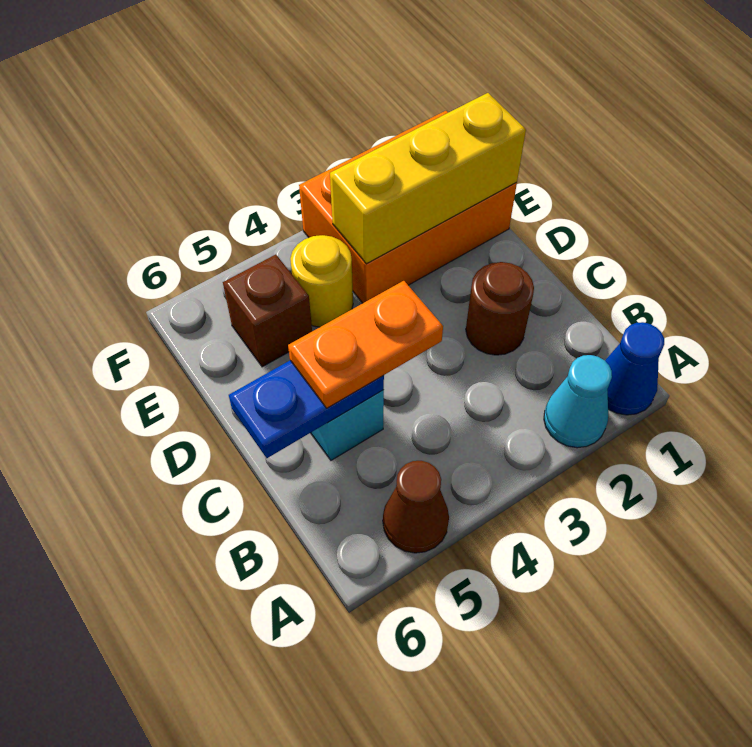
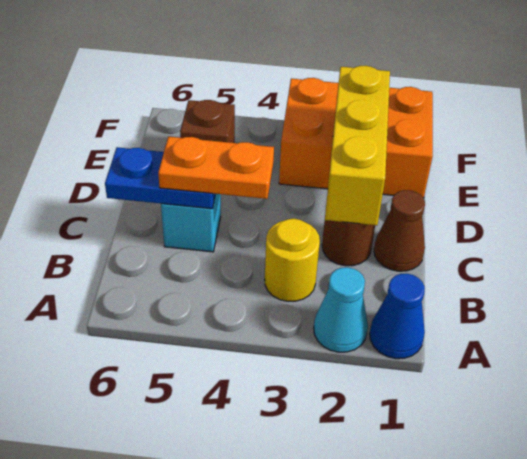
brown cone A5 level 1 -> brown cone C1 level 1
yellow brick E1:E3 level 2 -> yellow brick C2:E2 level 2
yellow round brick E4 level 1 -> yellow round brick B3 level 1

